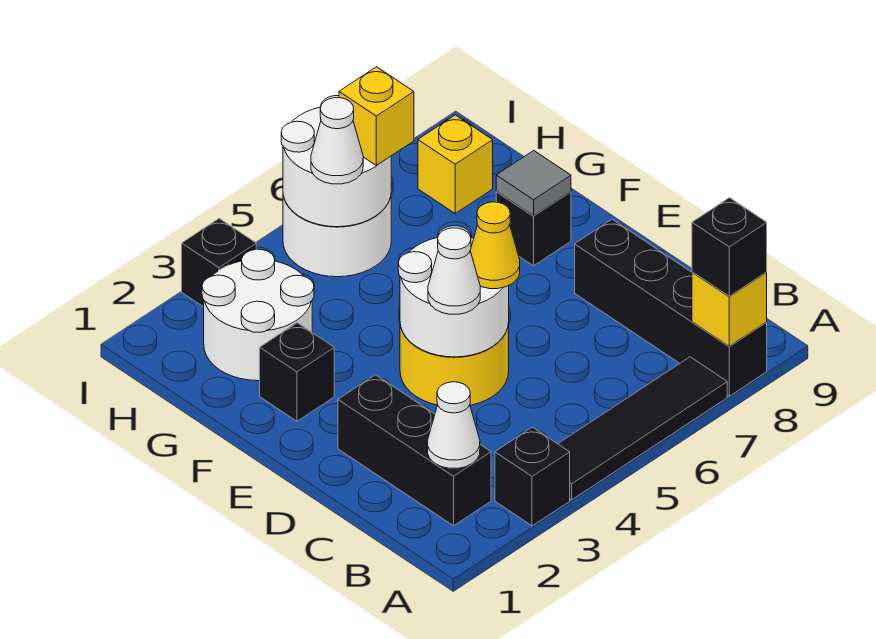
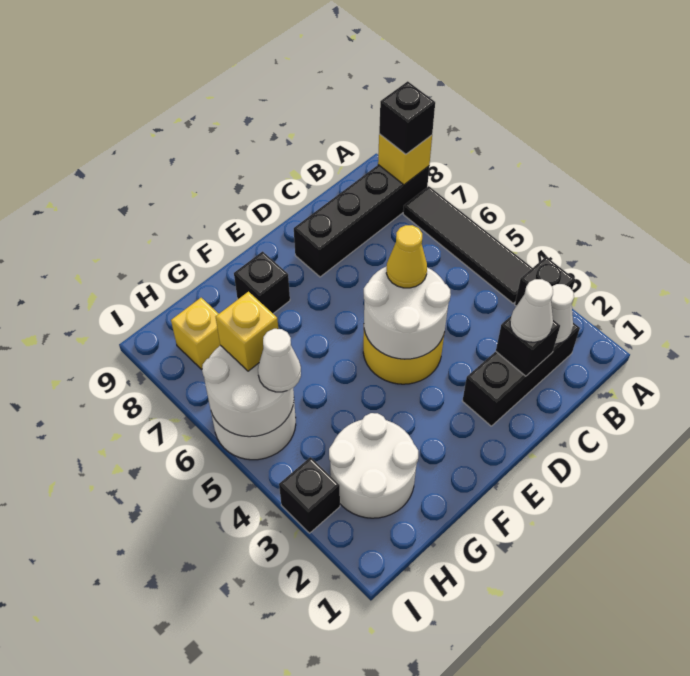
white cone D4 level 3 -> white cone C2 level 3
black brick F2 level 1 -> black brick C2 level 2
grey tile F8 level 2 -> none

